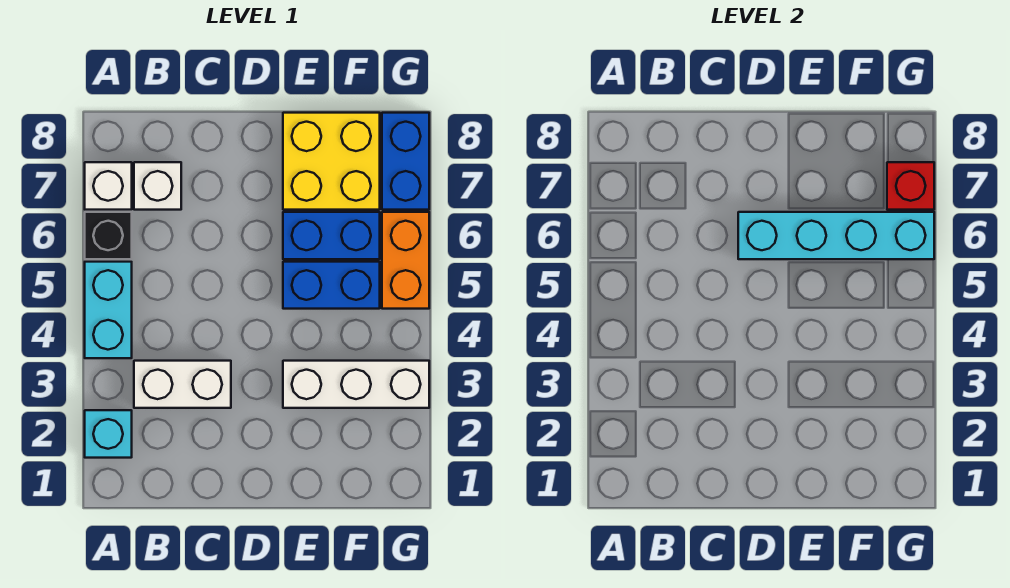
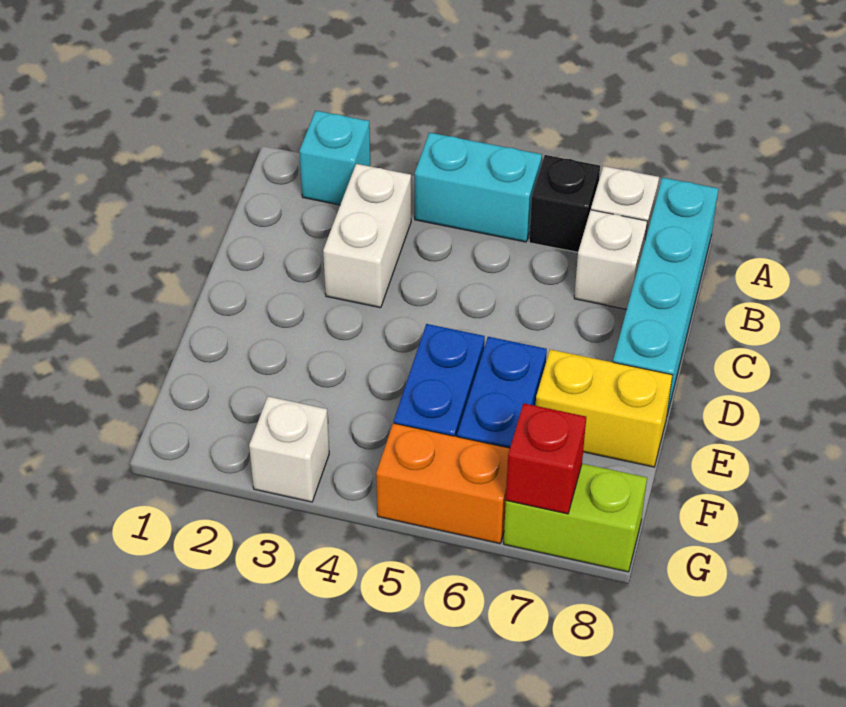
cyan brick D6:G6 level 2 -> cyan brick A8:D8 level 1
white brick E3:G3 level 1 -> white brick G3 level 1
yellow brick E7:F8 level 1 -> yellow brick E7:E8 level 1
blue brick G7:G8 level 1 -> lime brick G7:G8 level 1

